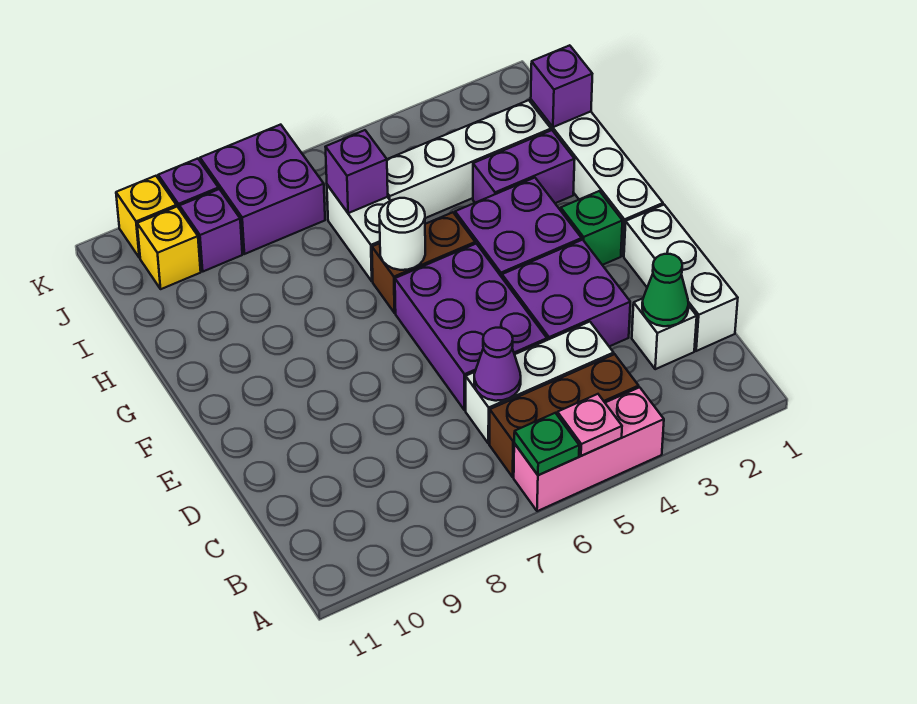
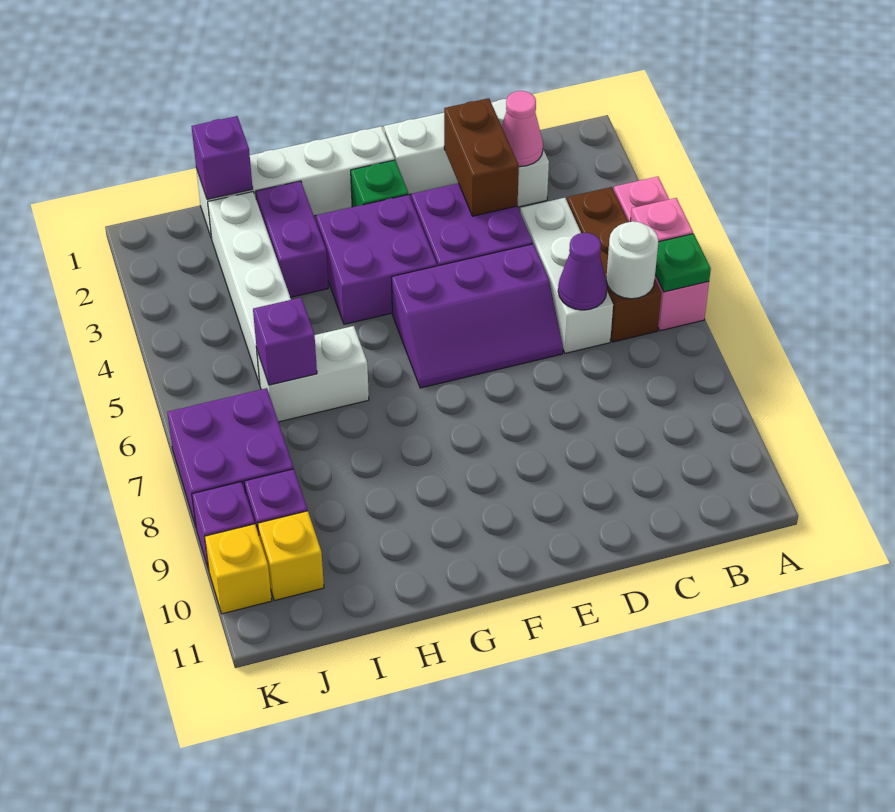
green cone C2 level 2 -> pink cone C2 level 2
purple brick D5:F6 level 1 -> purple slope D5:F6 level 1 top 5
brown brick G5:G6 level 1 -> brown brick D2:D3 level 2
white round brick G6 level 2 -> white round brick B6 level 2

